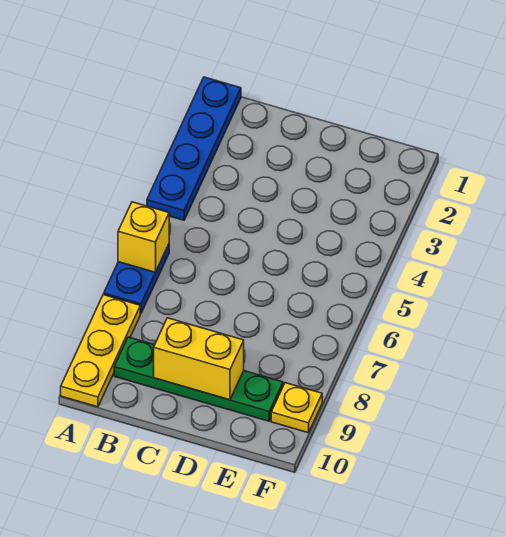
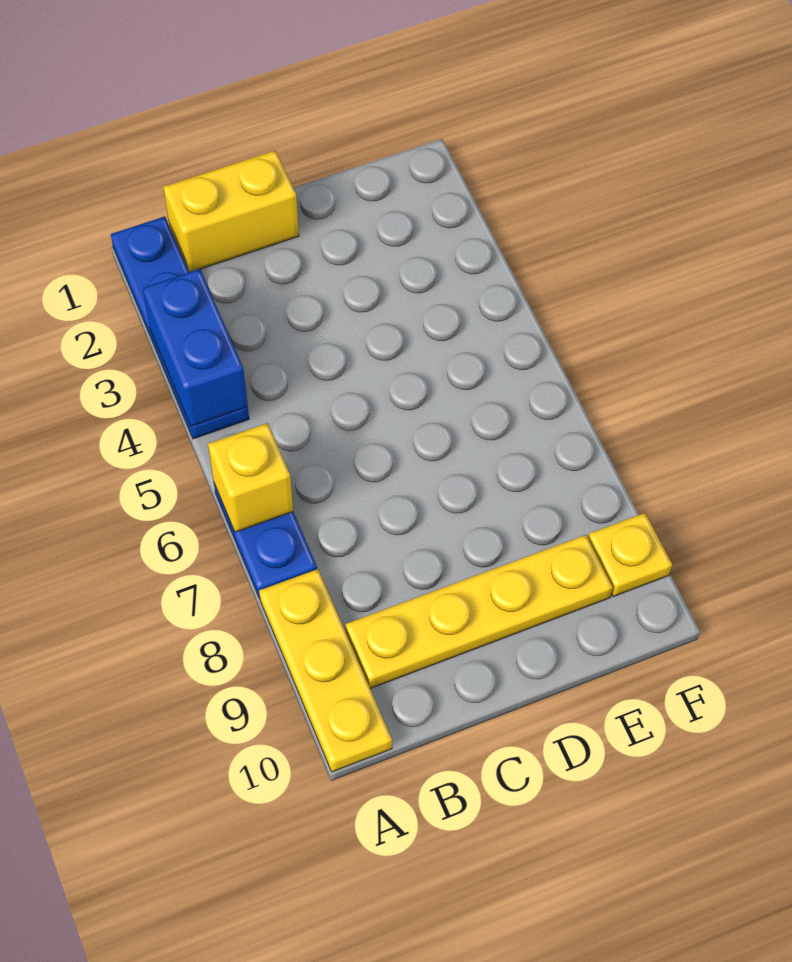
none -> blue brick A3:A4 level 2
green plate B9:E9 level 1 -> yellow plate B9:E9 level 1
yellow brick C9:D9 level 2 -> yellow brick B1:C1 level 1

